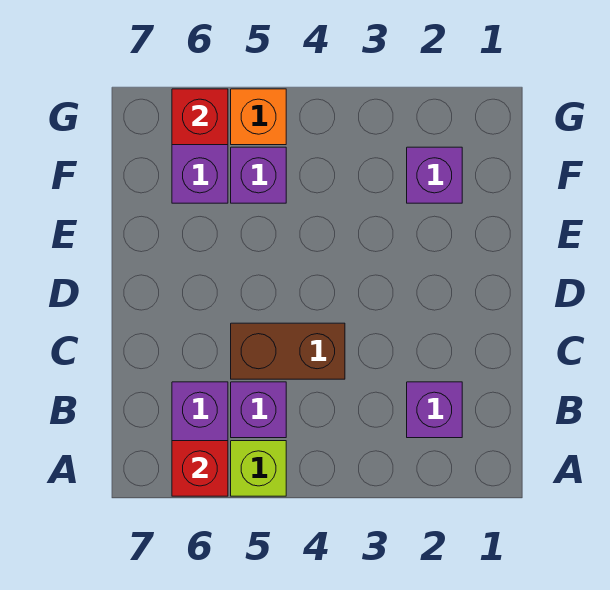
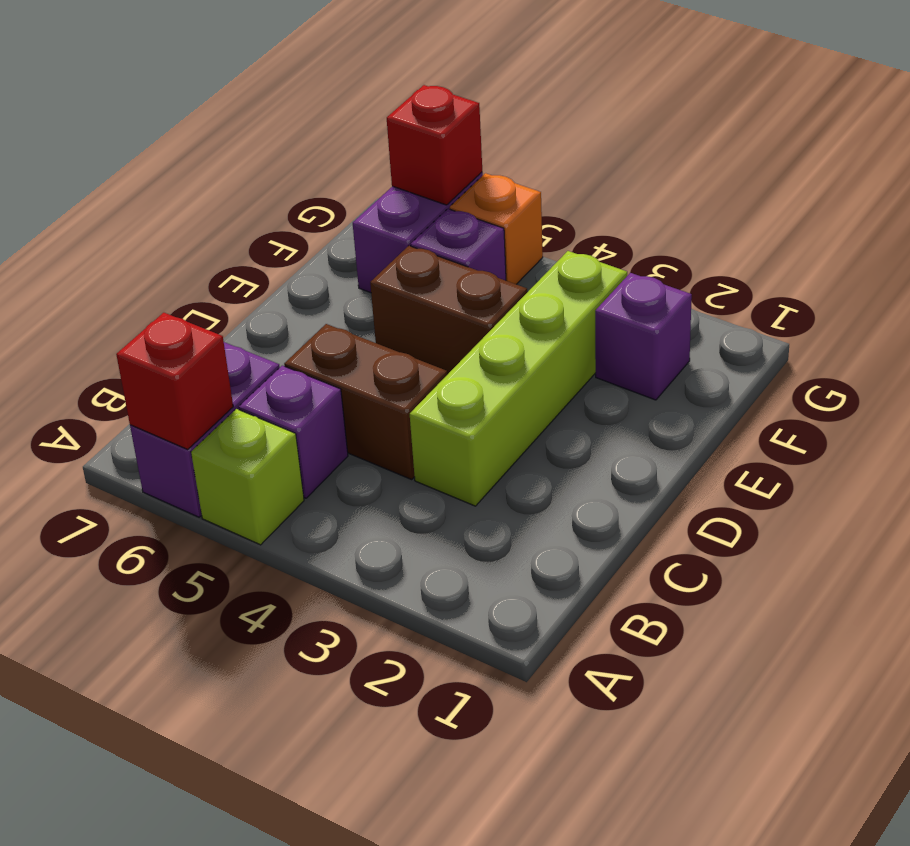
purple brick B2 level 1 -> none
none -> lime brick C3:F3 level 1
none -> brown brick E4:E5 level 1

